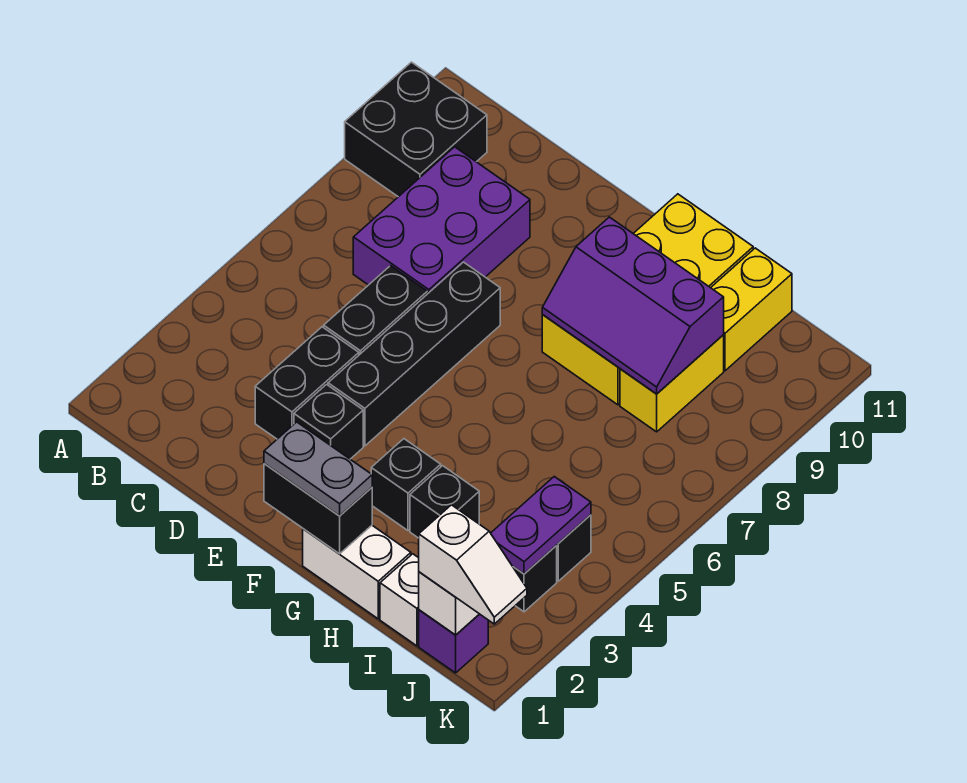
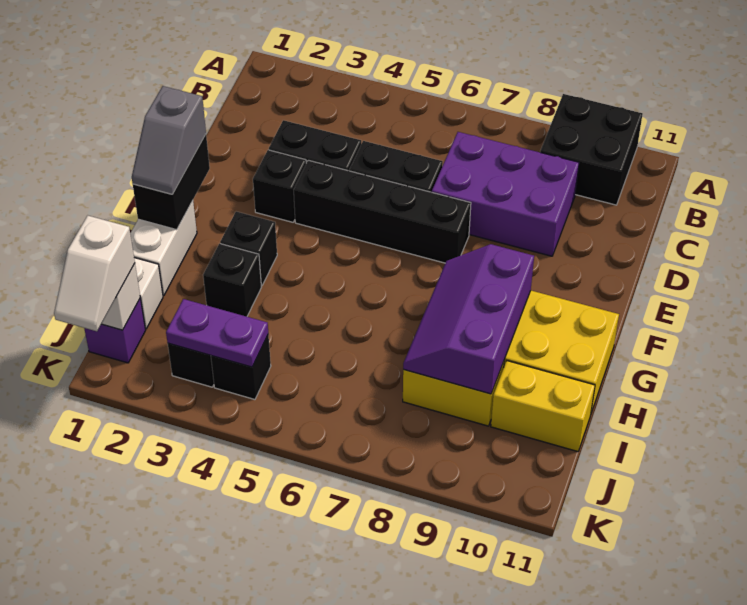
grey plate F1:G1 level 3 -> grey slope F1:G1 level 3 top F

